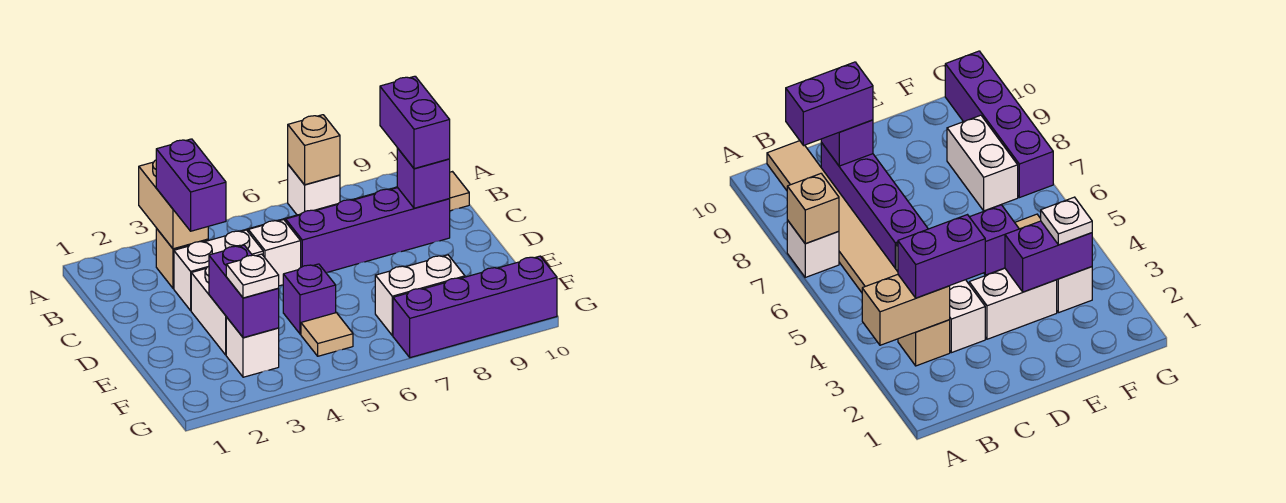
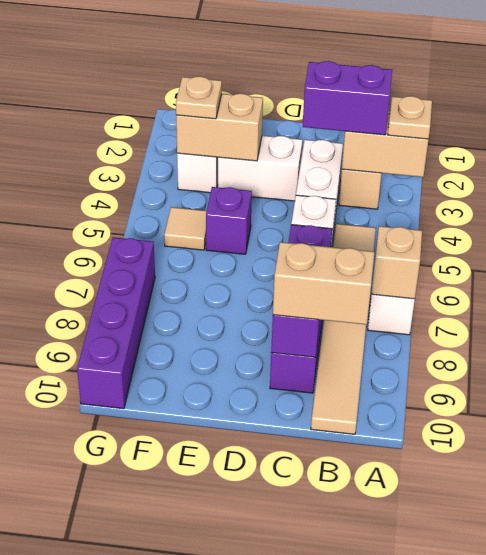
none -> tan plate A3 level 3
purple brick B9:C9 level 3 -> tan brick B9:C9 level 3
purple brick E3:F3 level 2 -> tan brick E3:F3 level 2
white plate F3 level 3 -> tan plate F3 level 3
white brick F7:F8 level 1 -> none

